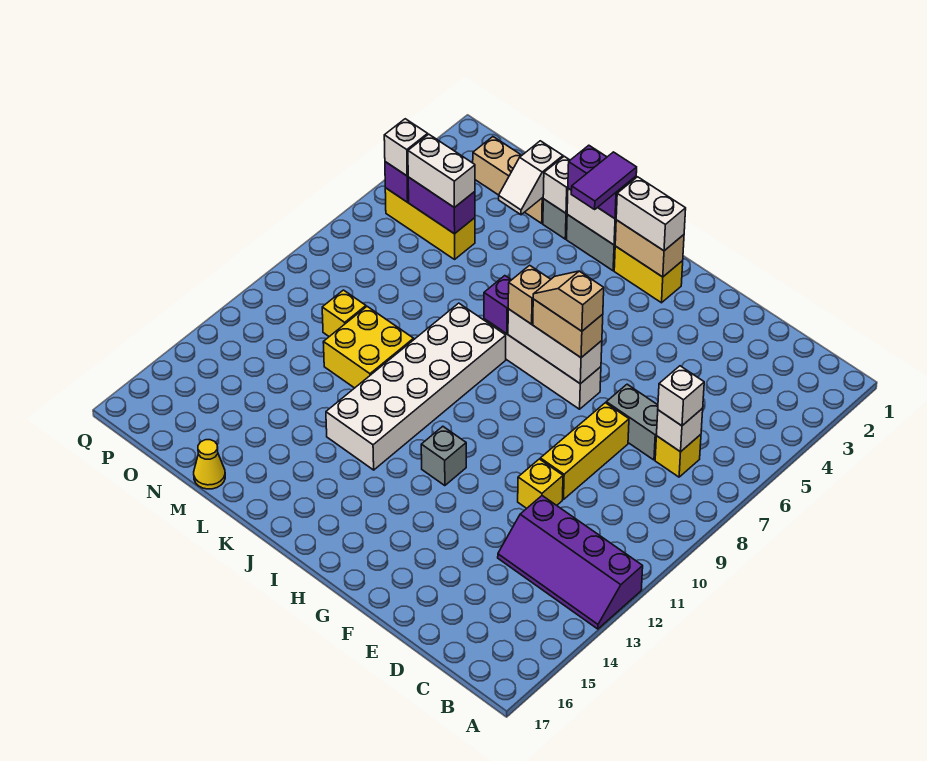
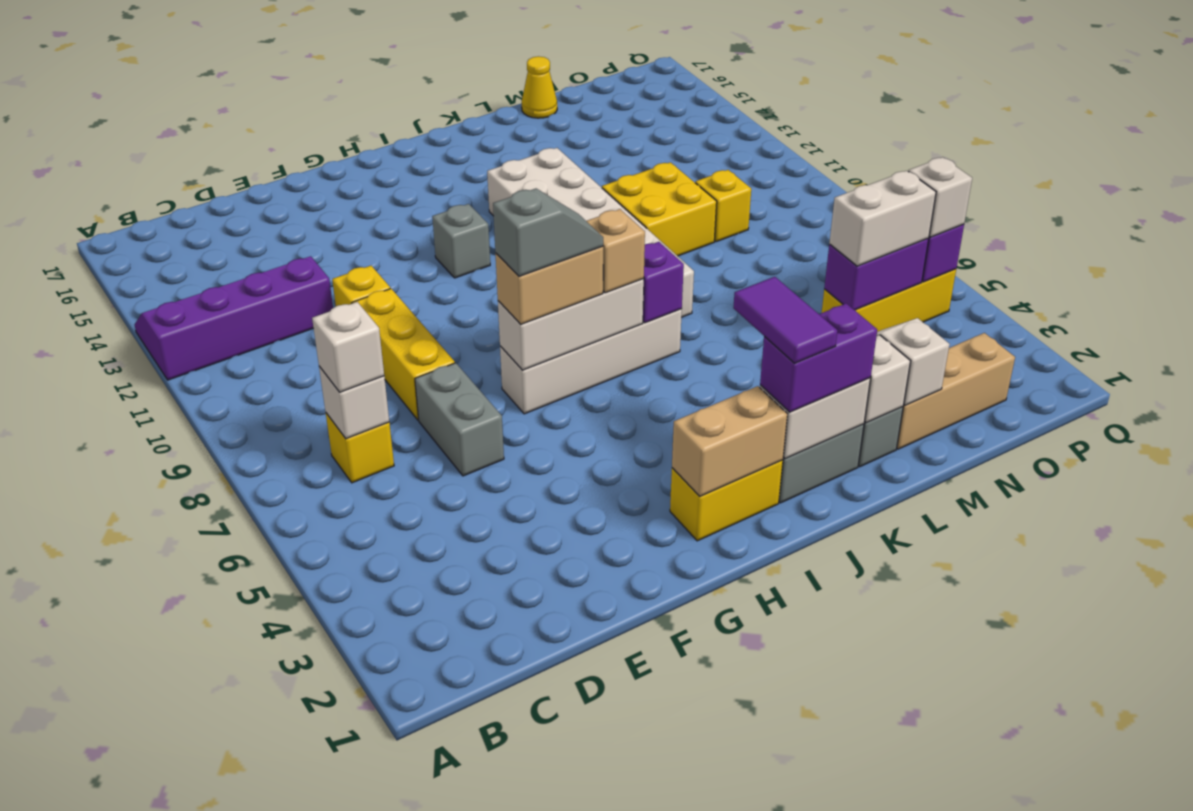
grey brick D7:E7 level 1 -> grey brick E6:E7 level 1
tan slope G7:H7 level 4 top G -> grey slope G7:H7 level 4 top G
white brick H2:I2 level 3 -> none

